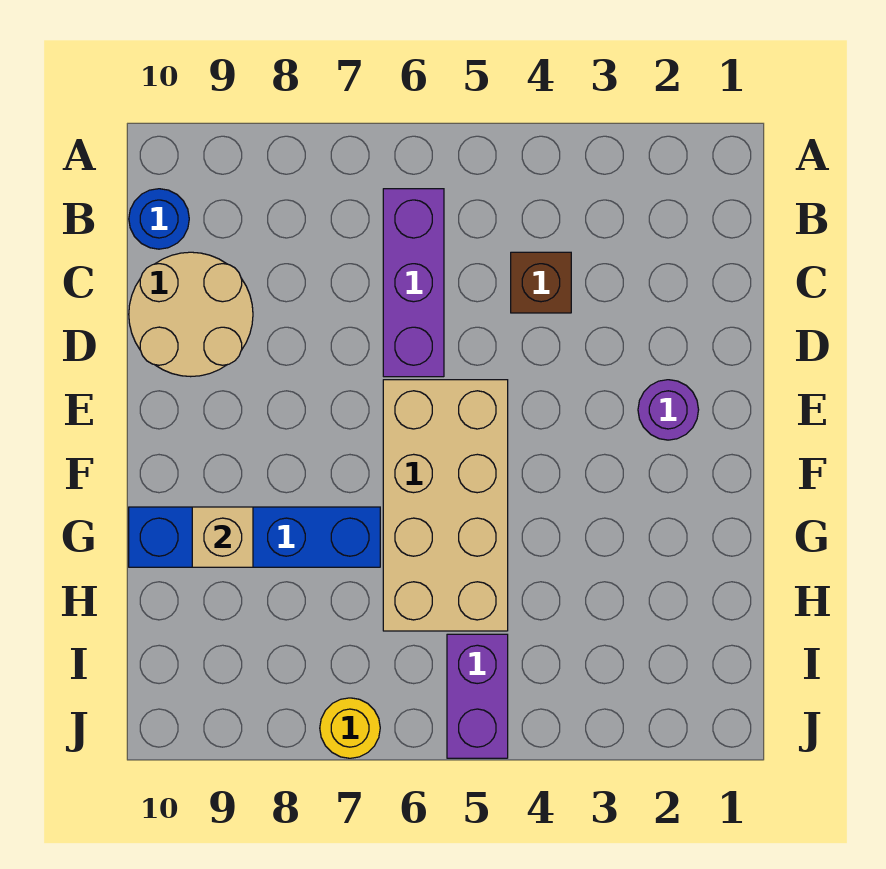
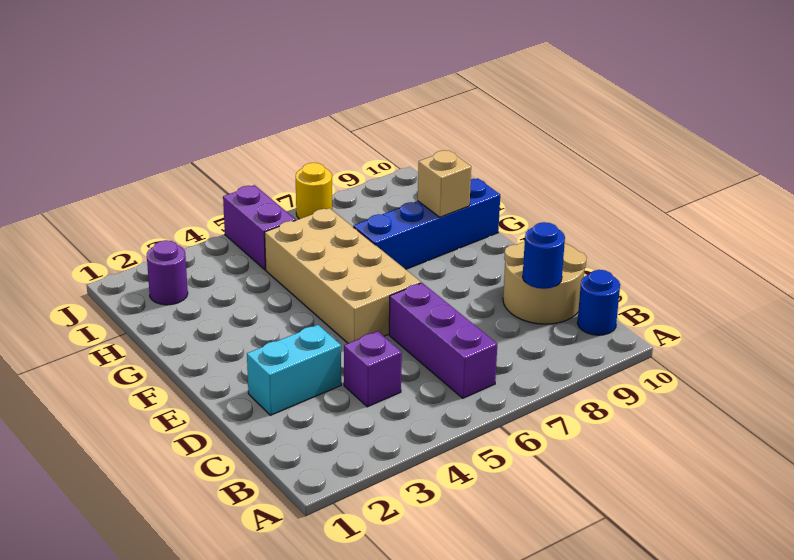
brown brick C4 level 1 -> purple brick C4 level 1
none -> blue round brick C9 level 2
none -> cyan brick D2:D3 level 1
purple round brick E2 level 1 -> purple round brick I2 level 1

